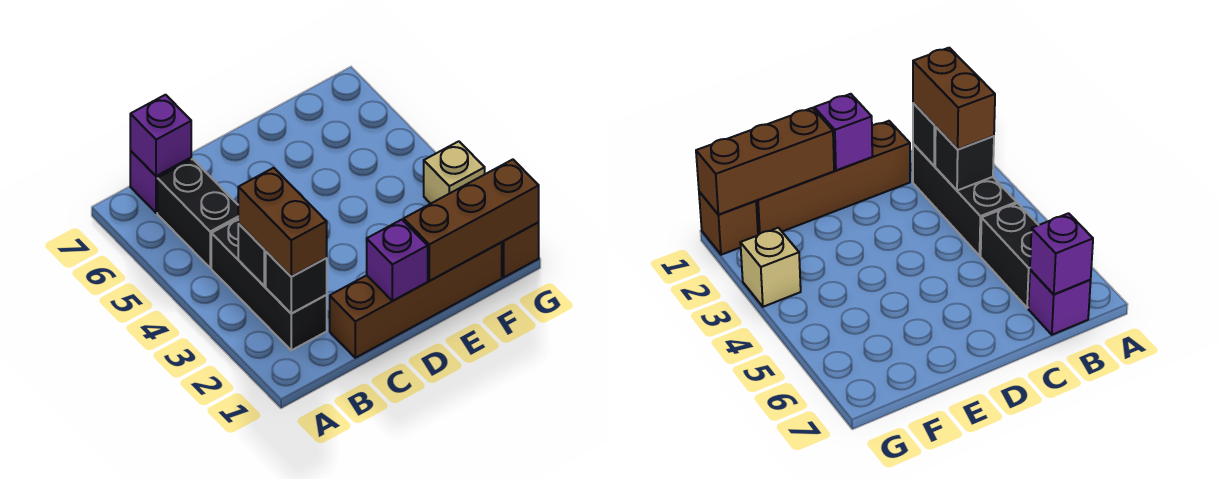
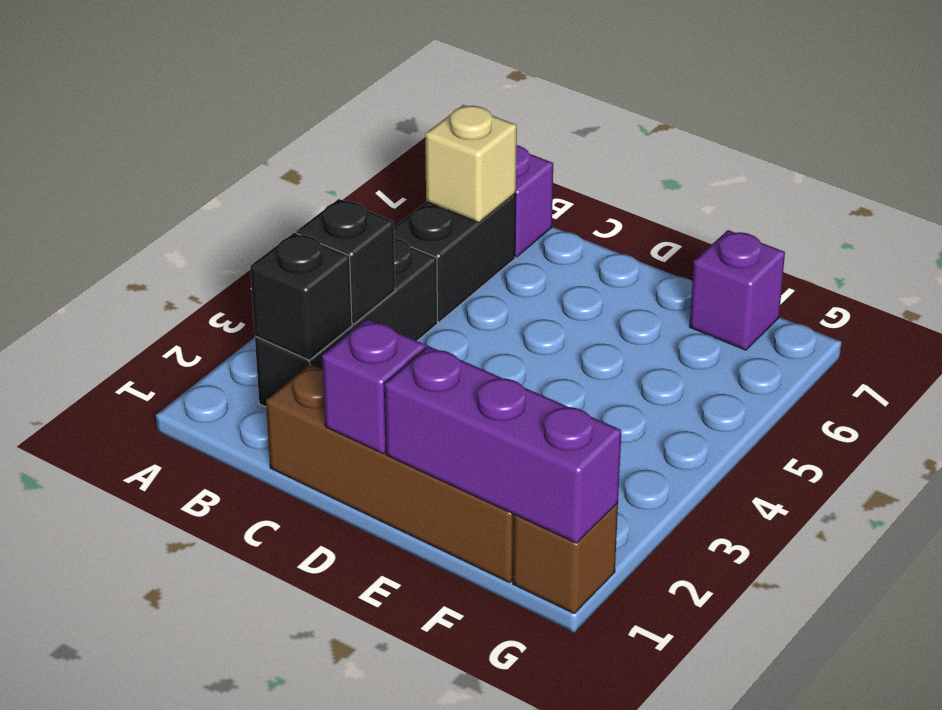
brown brick B2:B3 level 3 -> none
purple brick B7 level 2 -> purple brick F7 level 1
brown brick E1:G1 level 2 -> purple brick E1:G1 level 2
tan brick G3 level 1 -> tan brick B6 level 2

